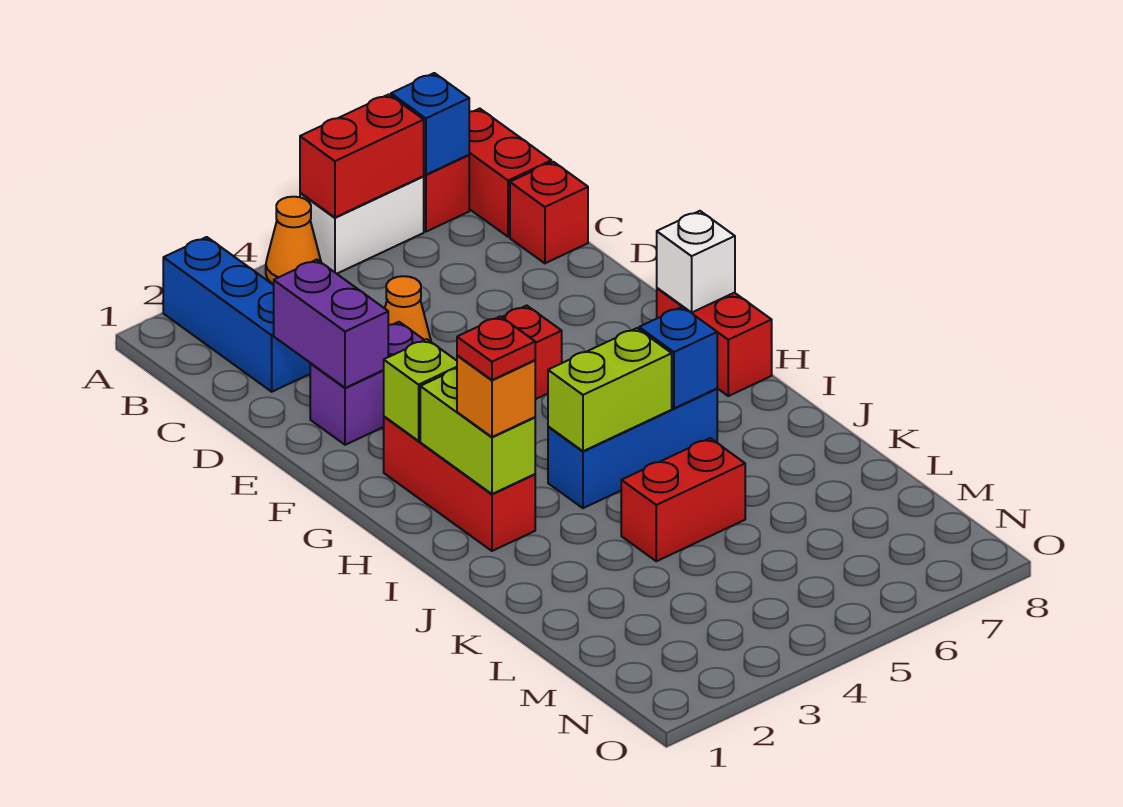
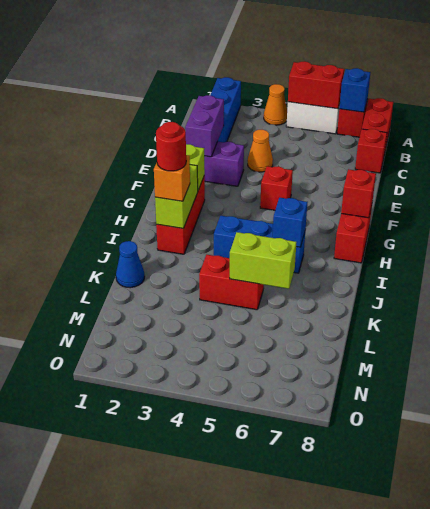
white brick G8 level 2 -> red brick G8 level 2
red plate I2 level 4 -> red round brick I2 level 4
lime brick I4:I5 level 2 -> lime brick K5:K6 level 2
none -> blue cone K1 level 1

